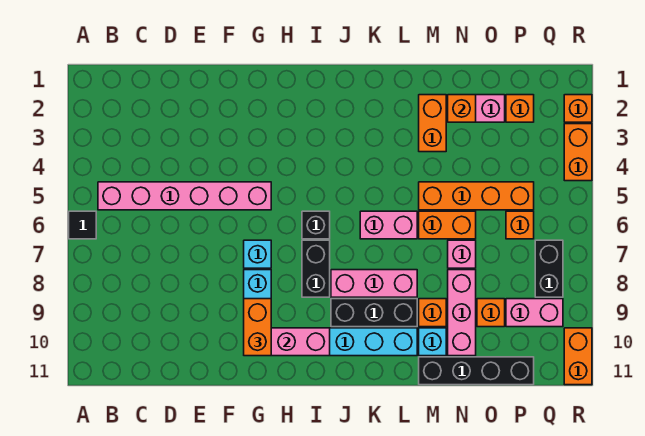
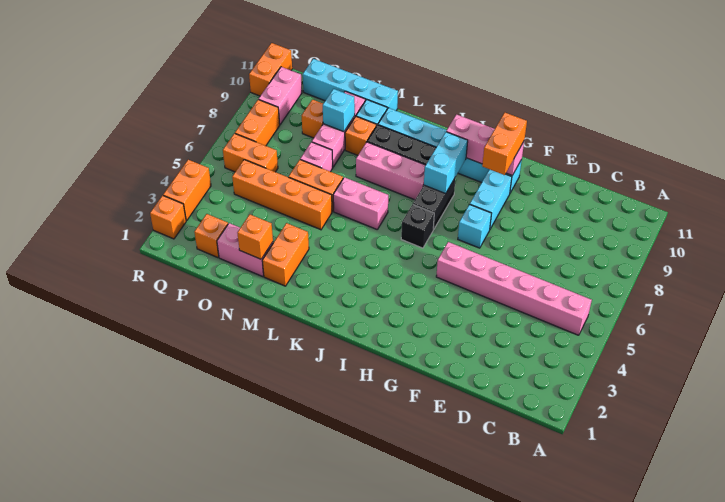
black tile A6 level 1 -> none
none -> cyan brick I8:I9 level 2
black brick M11:P11 level 1 -> cyan brick M11:P11 level 1
none -> cyan brick N9 level 2
orange brick P6 level 1 -> orange brick P6:Q6 level 1
pink brick P9:Q9 level 1 -> pink brick Q9:Q10 level 1
black brick Q7:Q8 level 1 -> orange brick Q7:Q8 level 1

